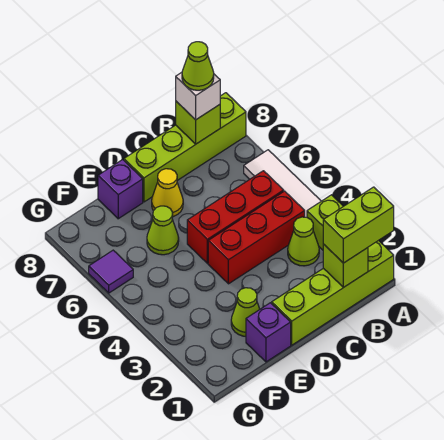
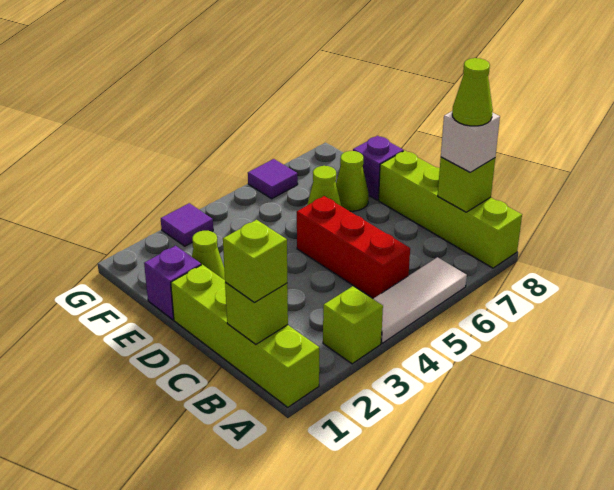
lime brick A1:B1 level 3 -> lime brick B1 level 3
lime cone B3 level 1 -> lime cone E7 level 1
red brick B4:D4 level 1 -> none
yellow cone D7 level 1 -> none
none -> purple tile G3 level 1

